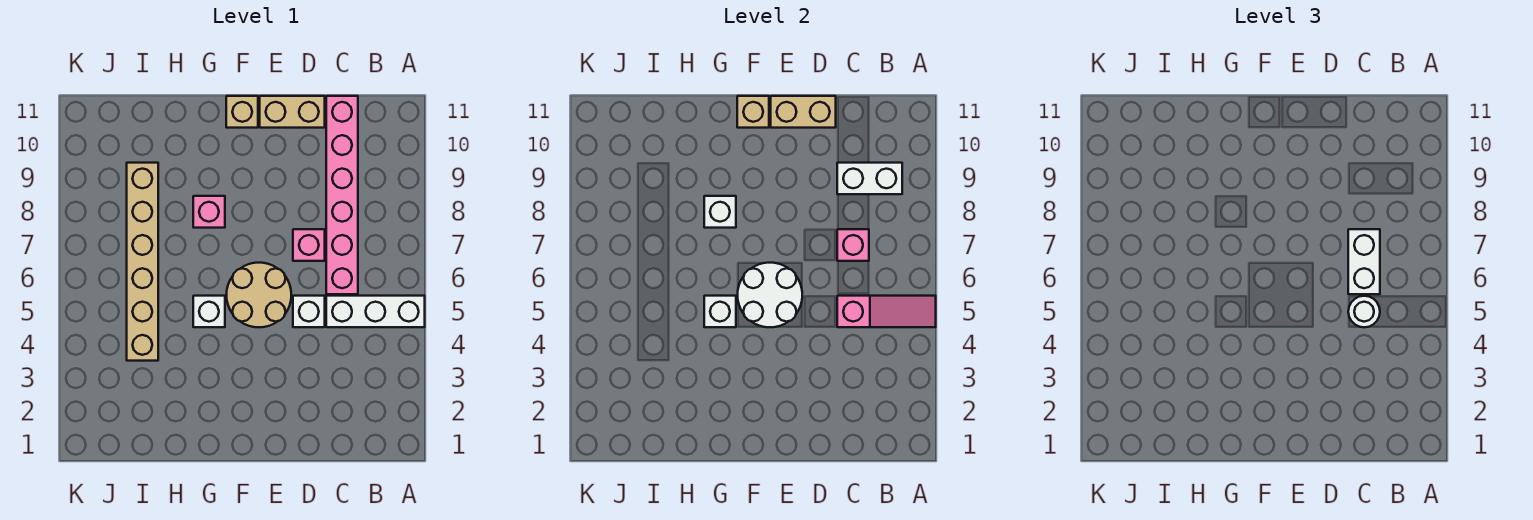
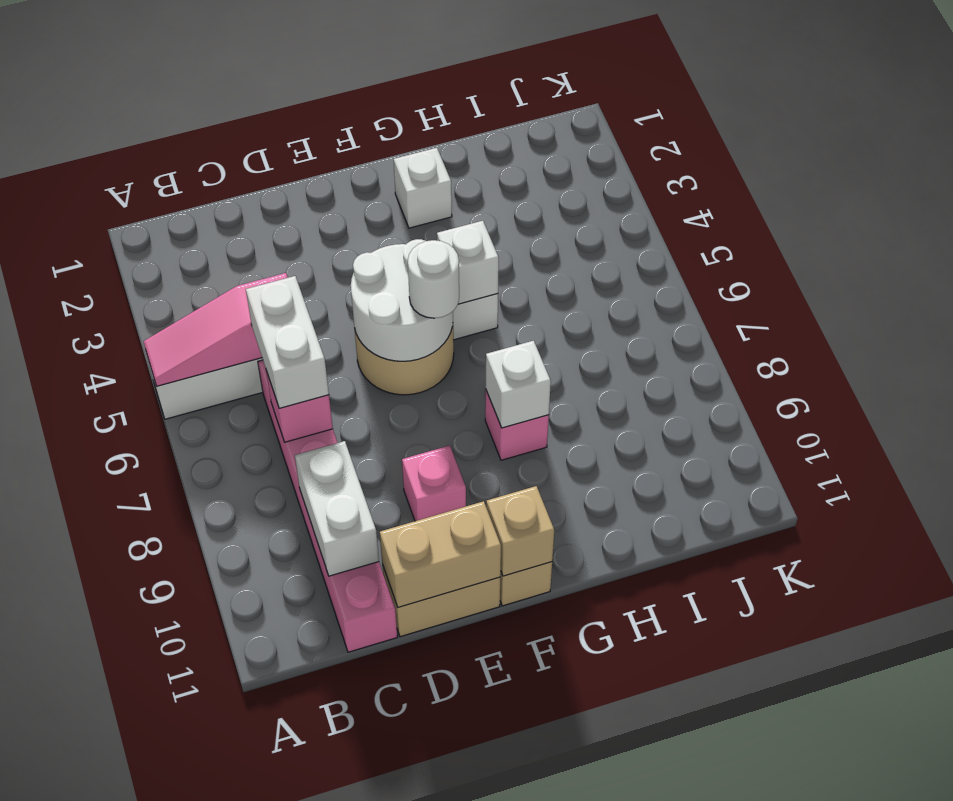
white brick B9:C9 level 2 -> white brick C9:C10 level 2
white round brick C5 level 3 -> white round brick F6 level 3
white brick D5 level 1 -> white brick G2 level 1
pink brick D7 level 1 -> pink brick E9 level 1
tan brick I4:I9 level 1 -> none

